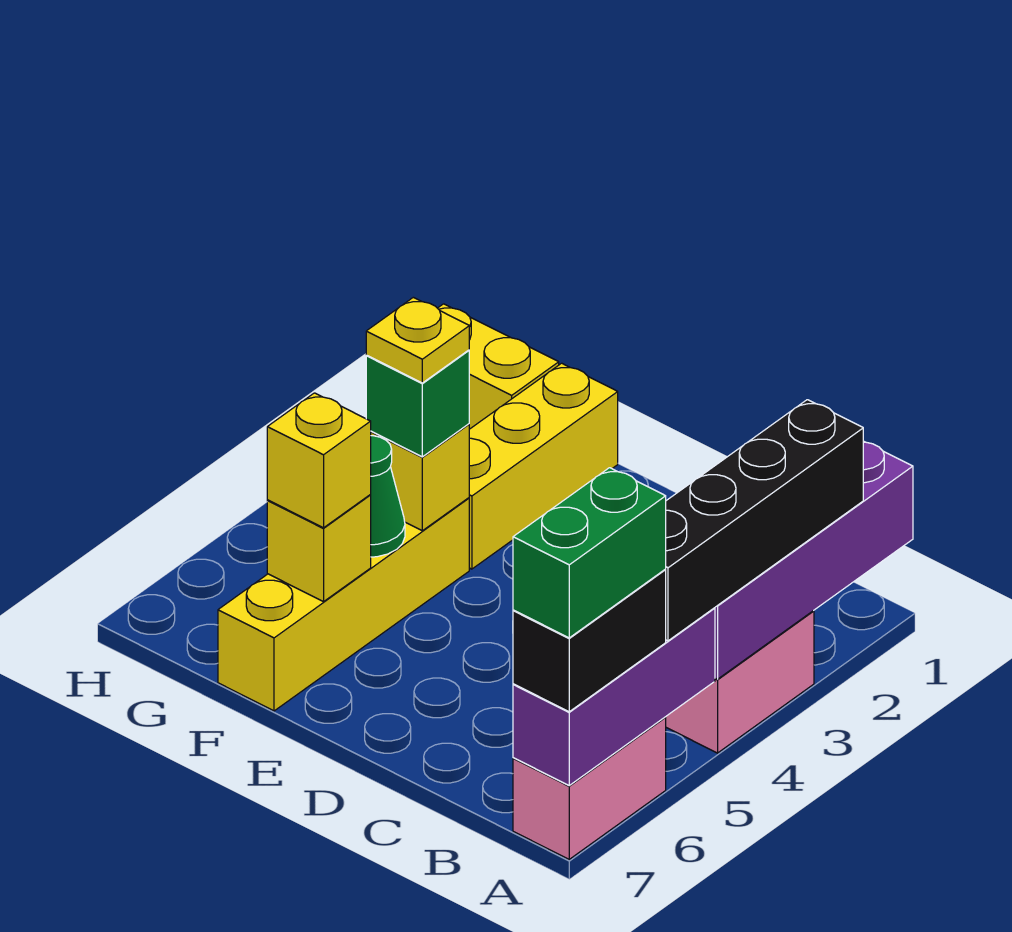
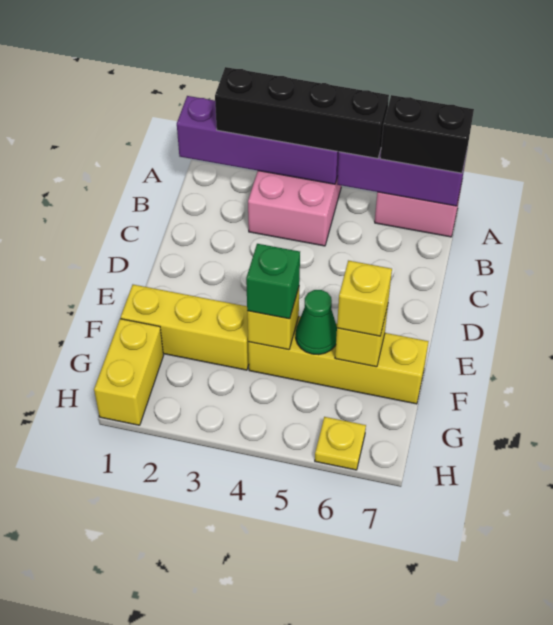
green brick A6:A7 level 4 -> none
yellow plate F4 level 4 -> yellow plate H6 level 1

